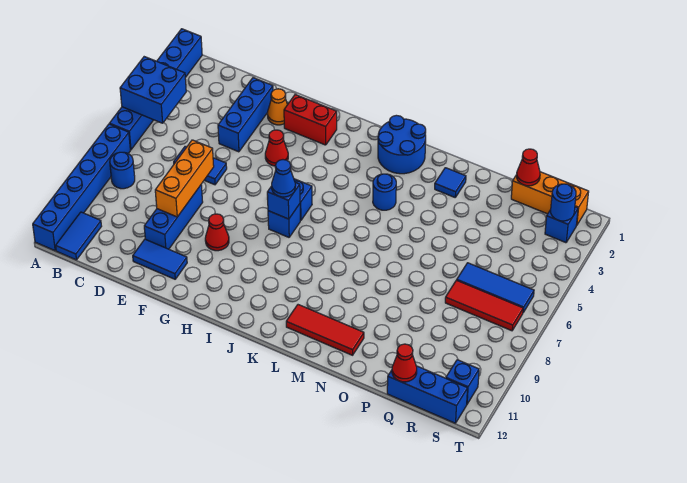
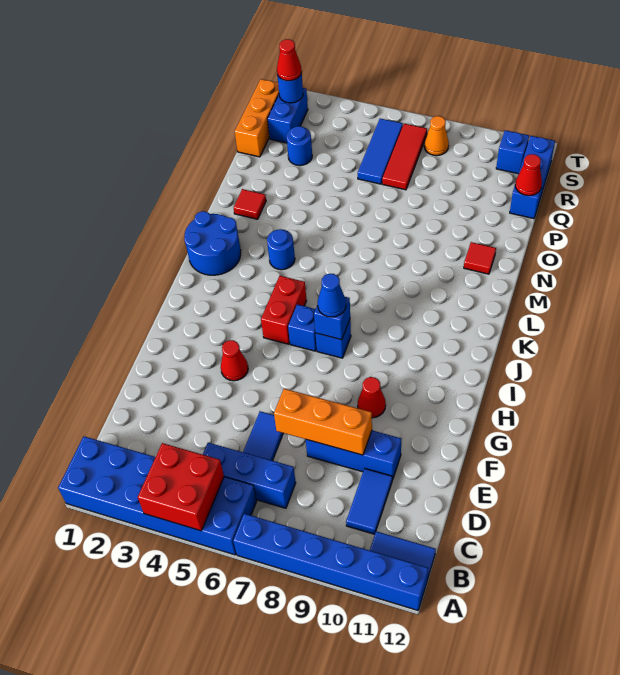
blue brick A1:A6 level 1 -> blue brick A1:B6 level 1
blue brick A4:B5 level 2 -> red brick A4:B5 level 2
blue round brick B8 level 1 -> blue round brick Q3 level 1
blue brick E2:E4 level 1 -> blue brick C5:C7 level 1
blue tile E11:F11 level 1 -> blue tile C10:D10 level 1
orange cone F2 level 1 -> orange cone S8 level 1
red brick G2:H2 level 1 -> red brick I5:J5 level 1
red tile L11:N11 level 1 -> red tile N11 level 1
blue tile N2 level 1 -> red tile N2 level 1
red cone Q1 level 2 -> red cone S2 level 3
blue brick S2 level 1 -> blue brick R2:S2 level 1

